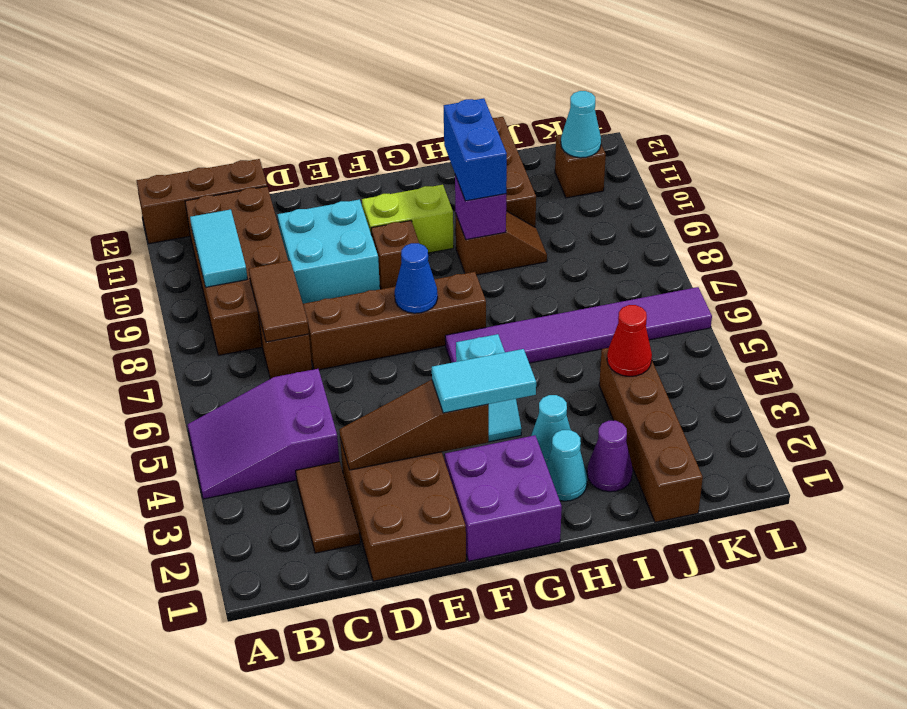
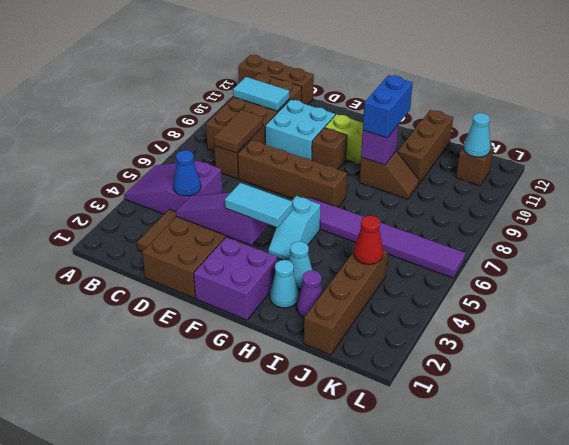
cyan tile B9:B10 level 2 -> cyan tile B10:C10 level 2
brown slope D3:F3 level 2 top F -> purple slope D3:F3 level 2 top F
blue cone F7 level 2 -> blue cone C4 level 2

